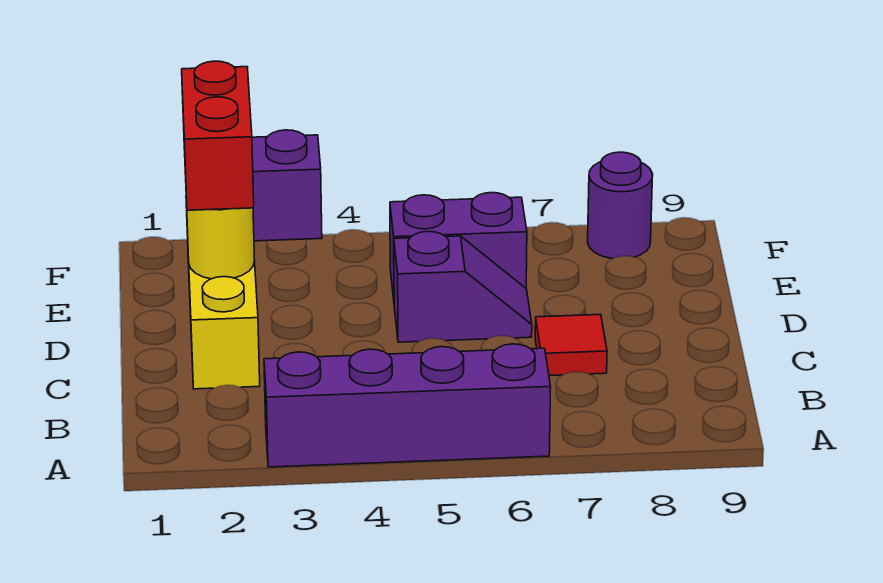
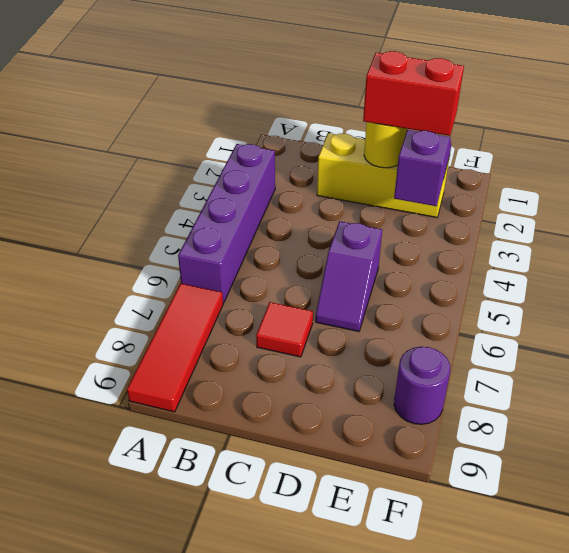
none -> red tile A7:A9 level 1
purple brick E5:E6 level 1 -> none

